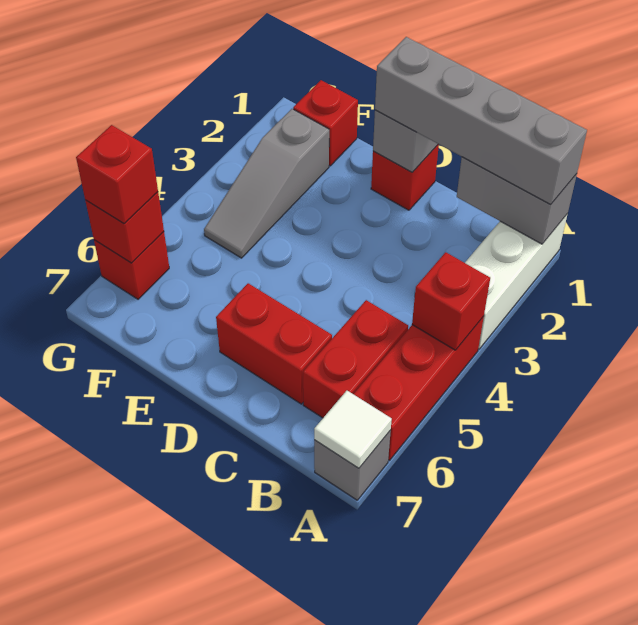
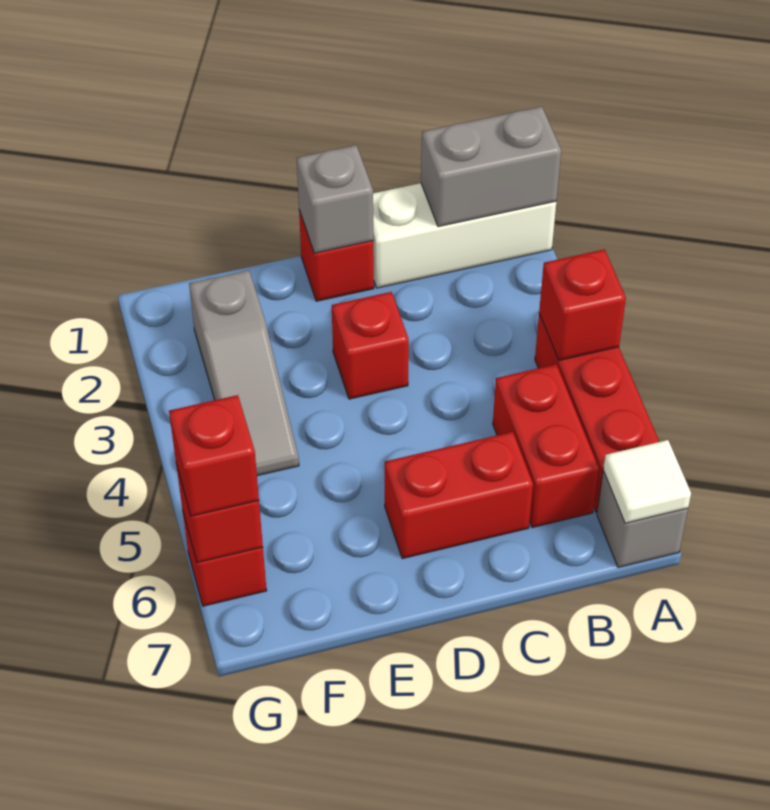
white brick A1:A3 level 1 -> white brick A1:C1 level 1
grey brick A1:D1 level 3 -> none
red brick F1 level 1 -> red brick D3 level 1

